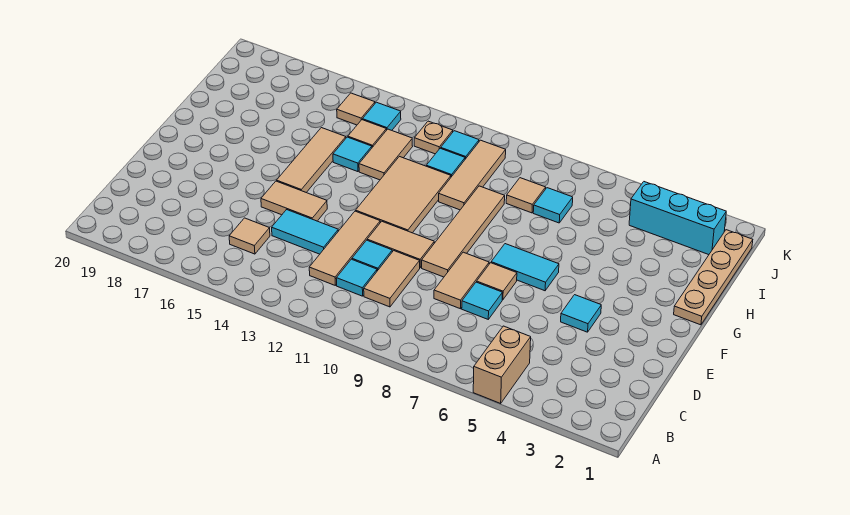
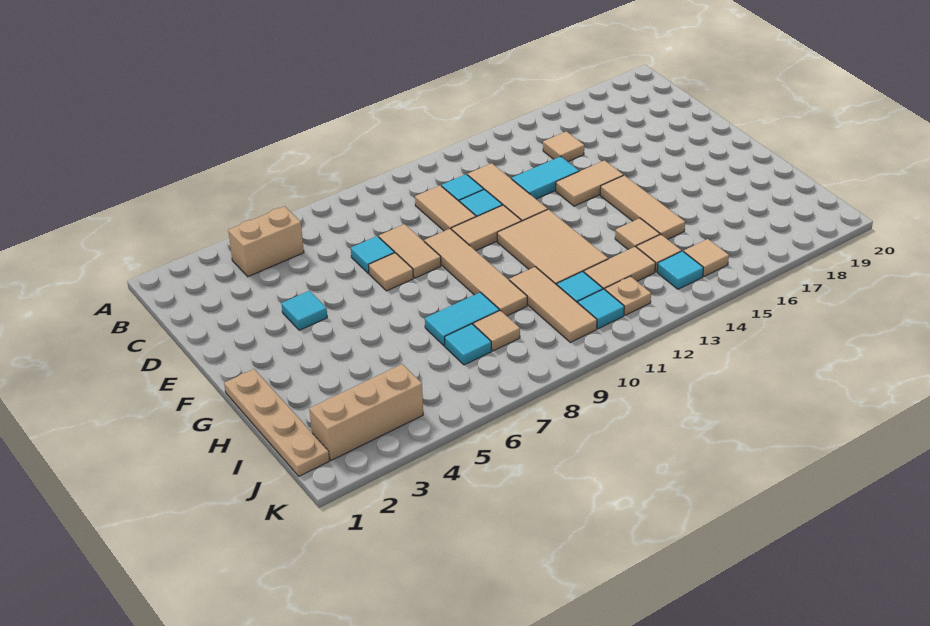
tan brick A5:B5 level 1 -> tan brick B4:B5 level 1
cyan tile F6:F7 level 1 -> cyan tile H7:H8 level 1
tan tile H13:I13 level 1 -> tan tile I12:I13 level 1
cyan tile H14 level 1 -> tan tile H14 level 1
cyan brick J2:J4 level 1 -> tan brick J2:J4 level 1

